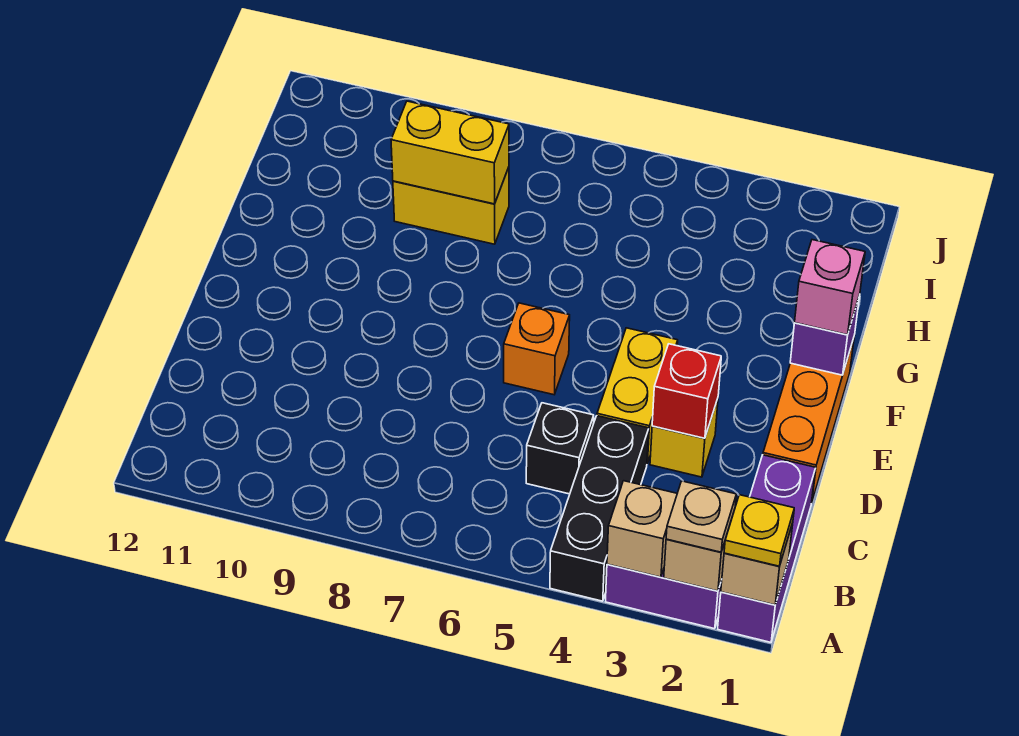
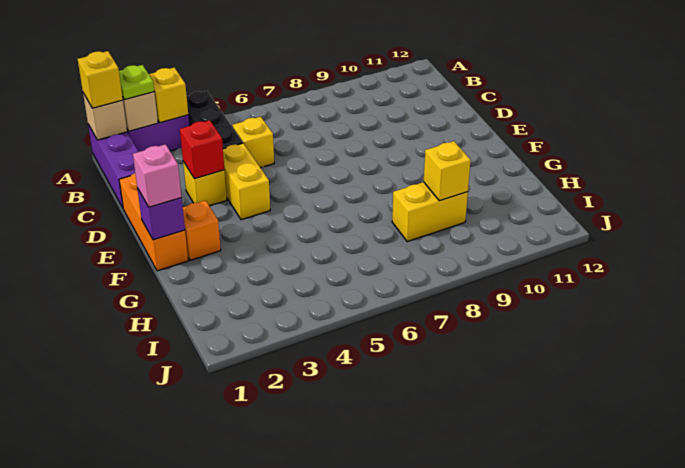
yellow plate A1 level 3 -> yellow brick A1 level 3
tan plate A2 level 3 -> lime plate A2 level 3
tan brick A3 level 2 -> yellow brick A3 level 2
black brick C5 level 1 -> yellow brick C5 level 1
orange brick E6 level 1 -> orange brick F2 level 1
yellow brick H8:H9 level 2 -> yellow brick H9 level 2

